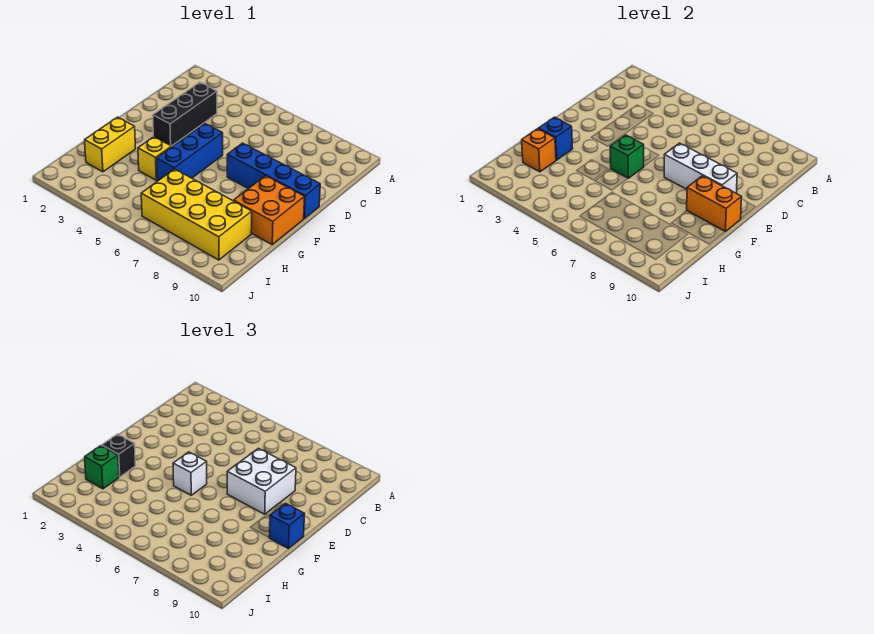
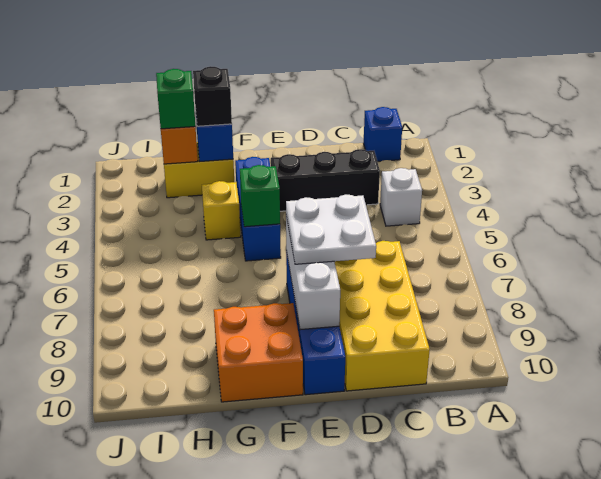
white brick D7:E8 level 3 -> white plate D7:E8 level 3
blue brick E5:G5 level 1 -> blue brick F3:F5 level 1
white brick F5 level 3 -> white brick B4 level 1
orange brick F9:F10 level 2 -> none
blue brick F10 level 3 -> blue brick B1 level 1
yellow brick H6:I9 level 1 -> yellow brick C7:D10 level 1

